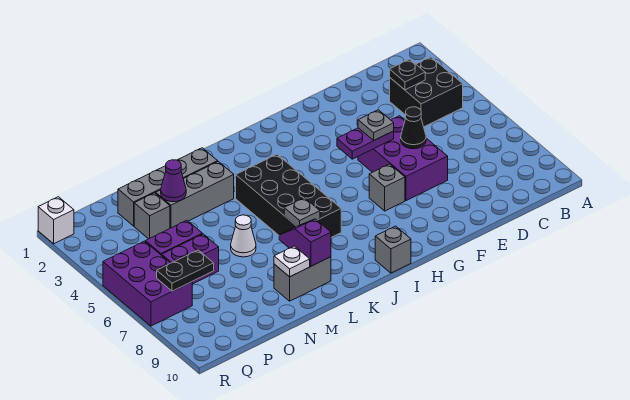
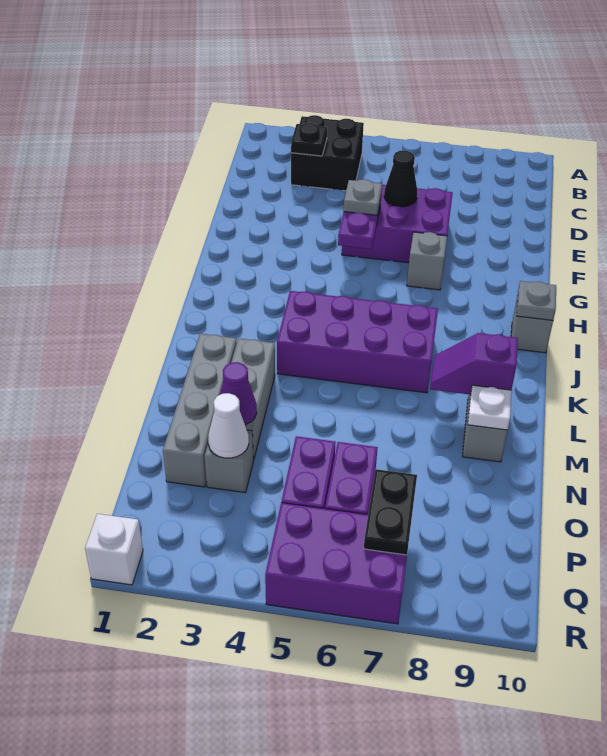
black brick J4:K7 level 1 -> purple brick J4:K7 level 1
grey plate K7 level 2 -> grey plate I10 level 2
white cone M6 level 1 -> white cone O3 level 2

